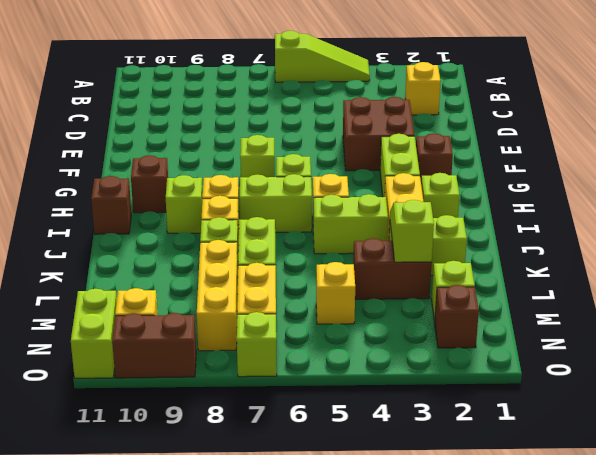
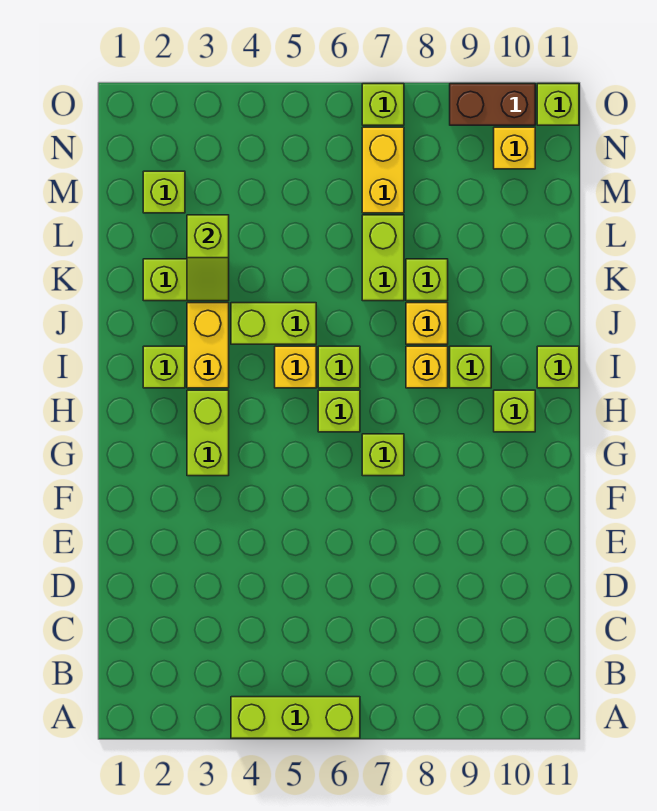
lime slope A4:A6 level 1 top 6 -> lime brick A4:A6 level 1
yellow brick C2 level 1 -> none
brown brick E3:F4 level 1 -> none
brown brick G2 level 1 -> none
brown brick H10 level 1 -> lime brick H10 level 1
lime brick I6:I7 level 1 -> lime brick I6 level 1
brown brick I11 level 1 -> lime brick I11 level 1
brown brick L3:L4 level 1 -> none
yellow brick L8:N8 level 1 -> none
yellow brick M5 level 1 -> none
brown brick N2 level 1 -> none
lime brick N11:O11 level 1 -> lime brick O11 level 1

